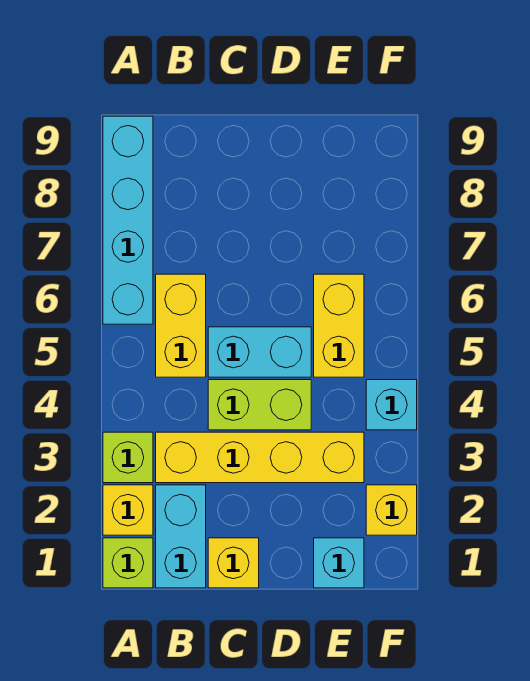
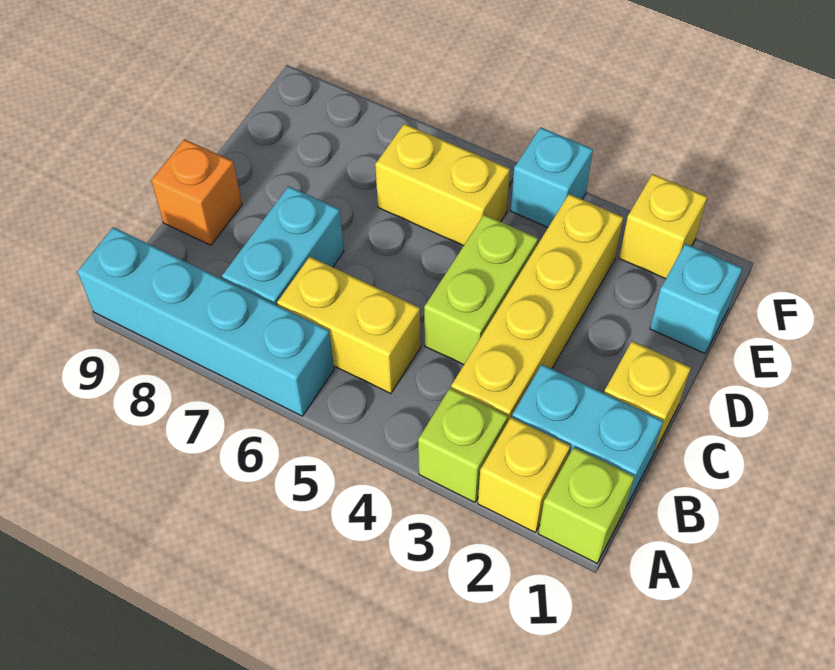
cyan brick C5:D5 level 1 -> cyan brick B7:C7 level 1
none -> orange brick C9 level 1

